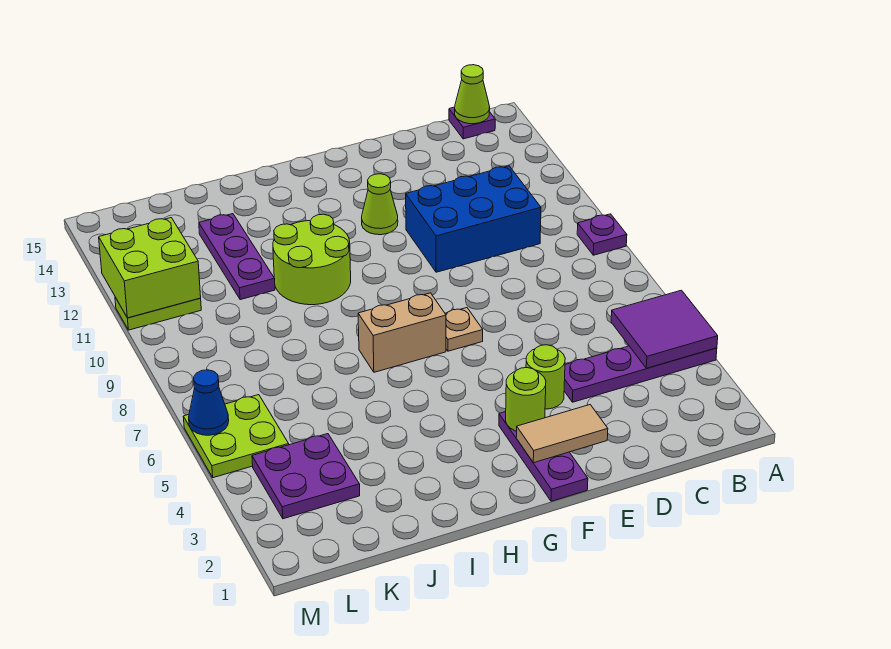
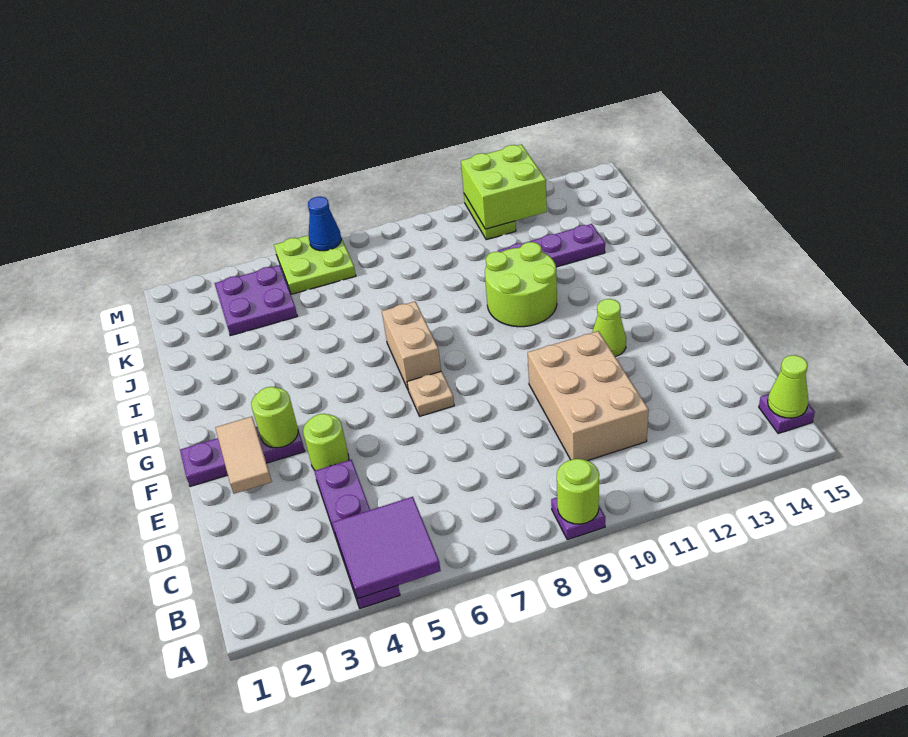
none -> lime round brick A9 level 2
blue brick C10:E11 level 1 -> tan brick C10:E11 level 1

